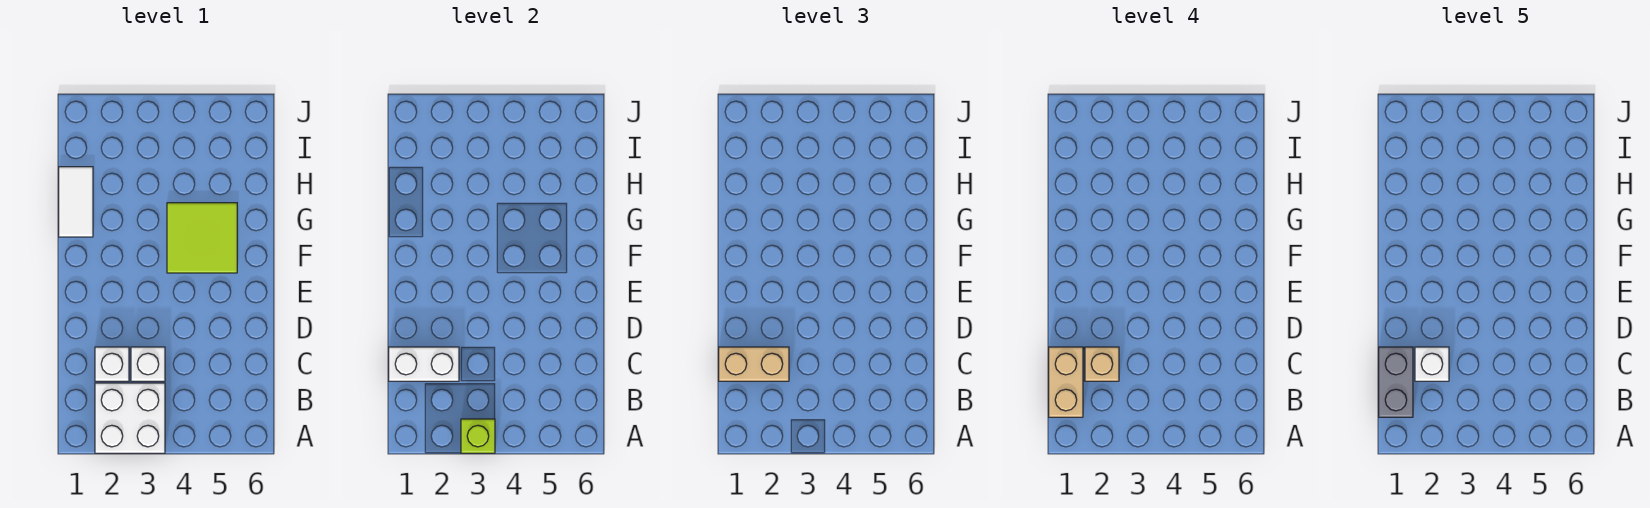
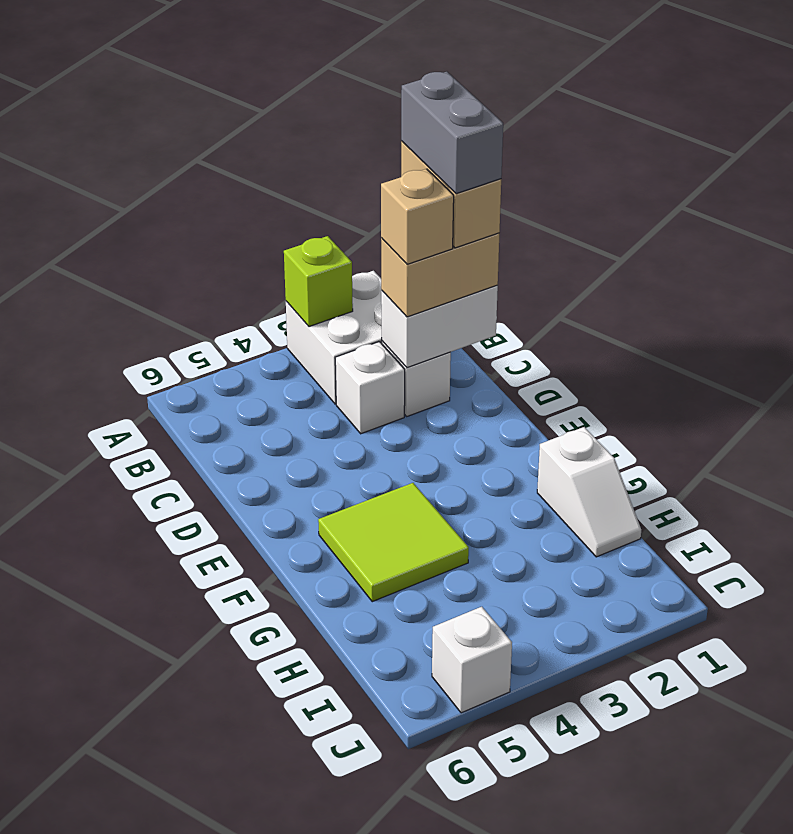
white brick C2 level 5 -> white brick J5 level 1
white tile G1:H1 level 1 -> white slope G1:H1 level 1 top G

